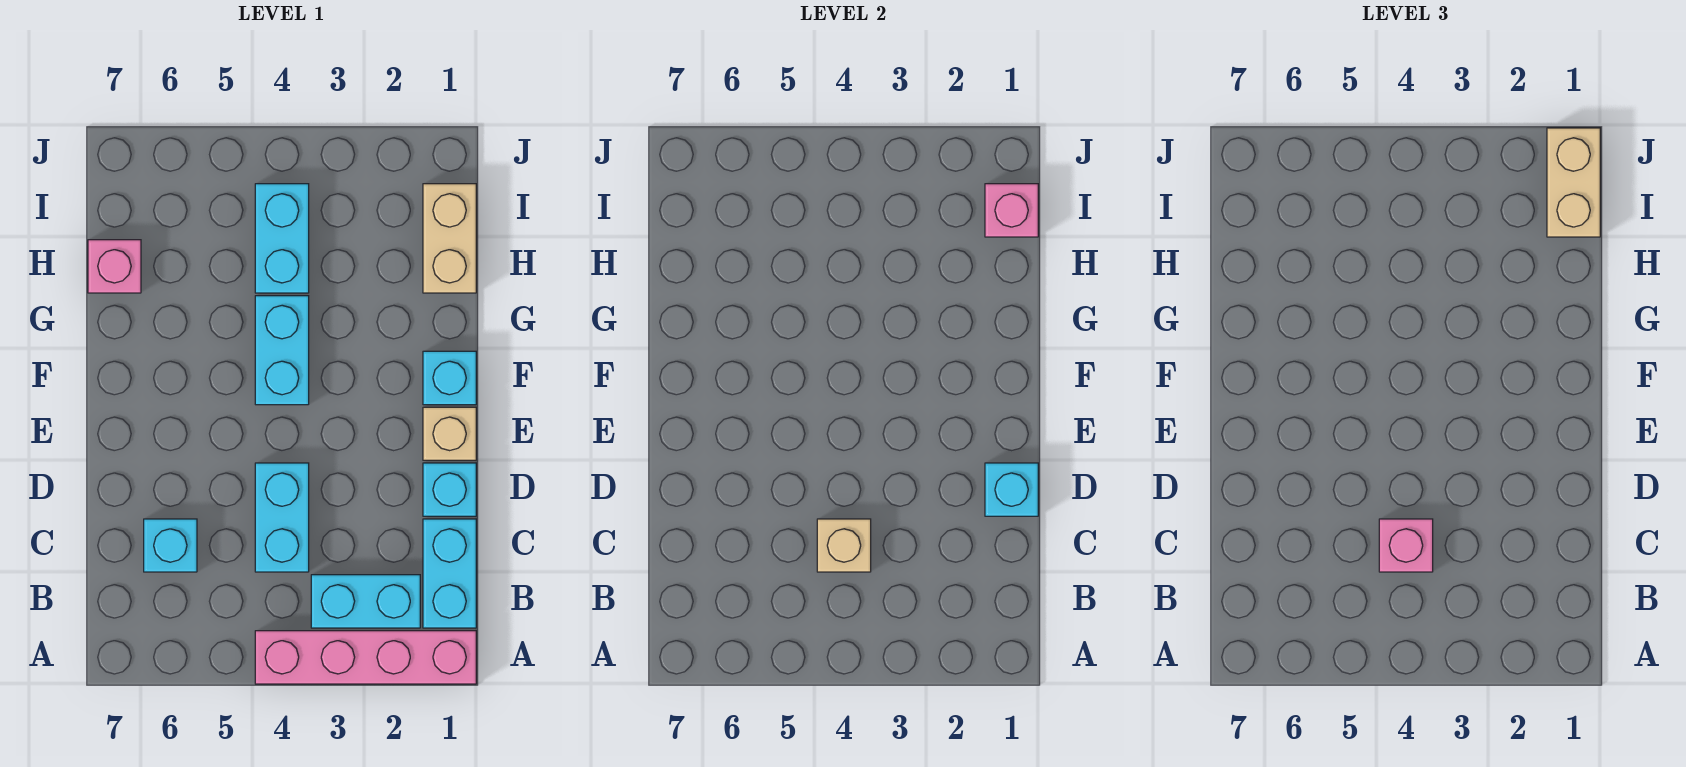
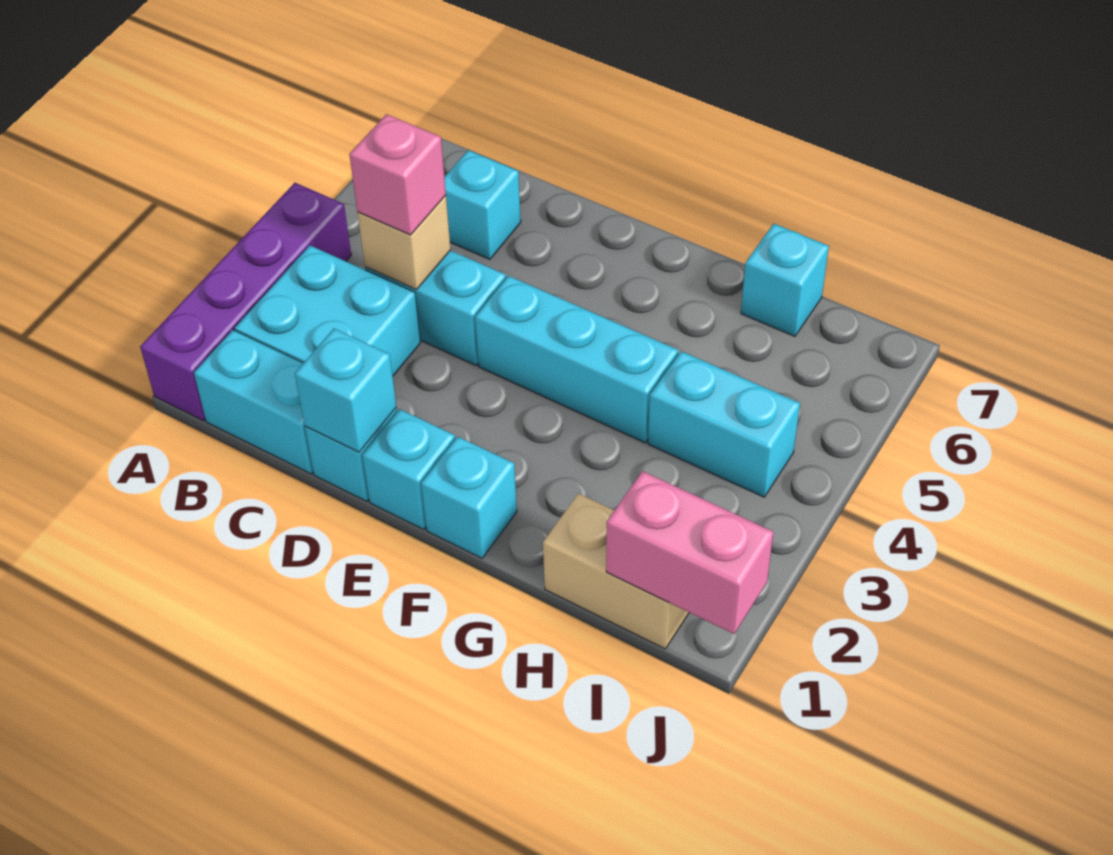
pink brick A1:A4 level 1 -> purple brick A1:A4 level 1
cyan brick B2:B3 level 1 -> cyan brick B2:C3 level 1
tan brick E1 level 1 -> cyan brick E1 level 1
cyan brick F4:G4 level 1 -> cyan brick E4:G4 level 1
pink brick H7 level 1 -> cyan brick H7 level 1
pink brick I1 level 2 -> pink brick I1:J1 level 2
tan brick I1:J1 level 3 -> none

